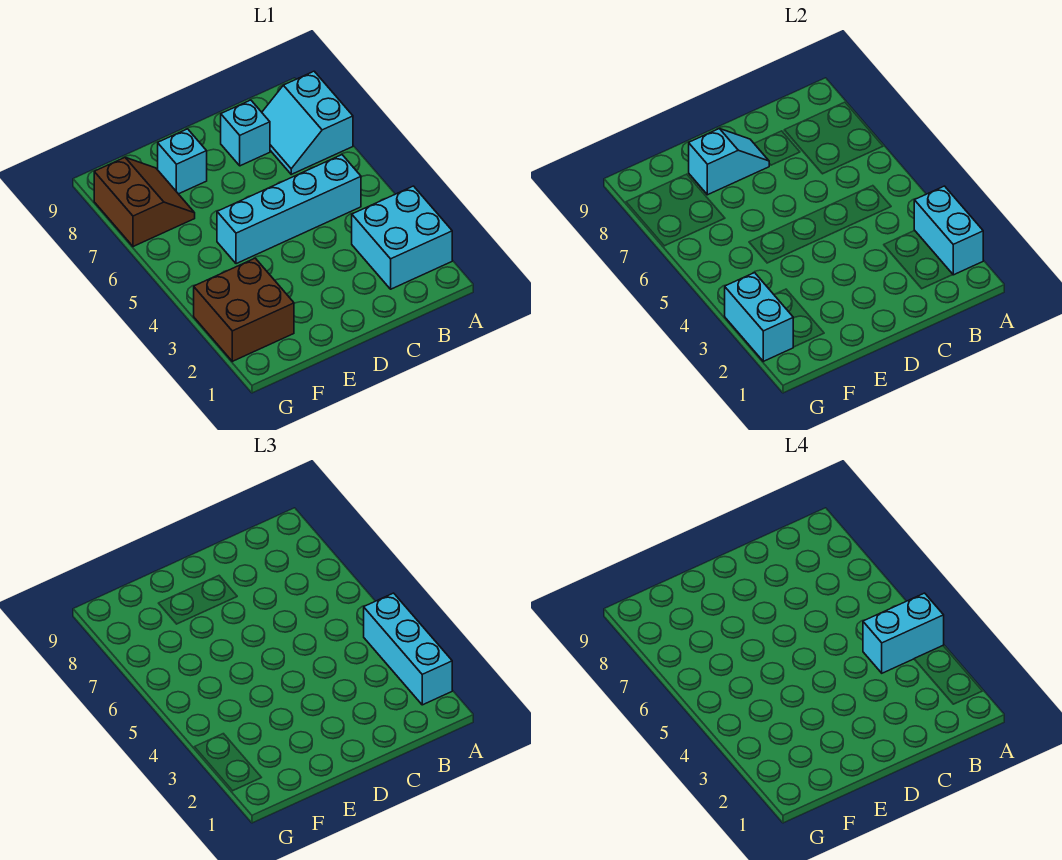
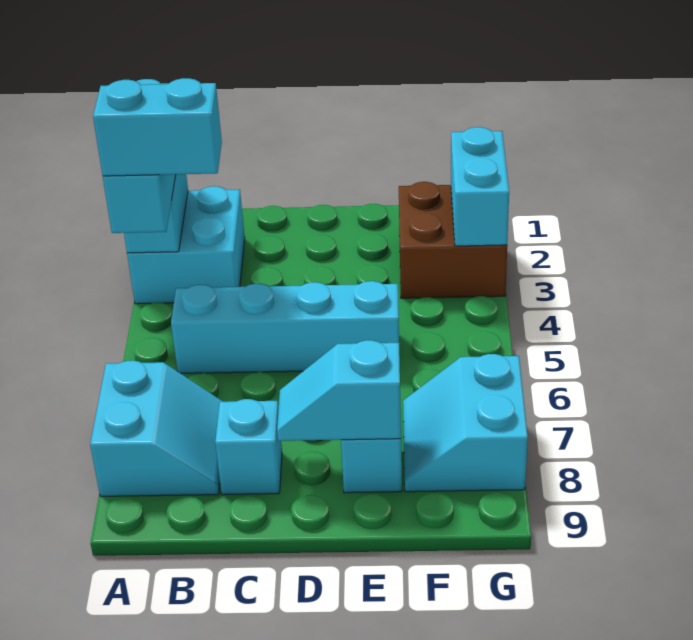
brown slope F7:G8 level 1 top G -> cyan slope F7:G8 level 1 top G

